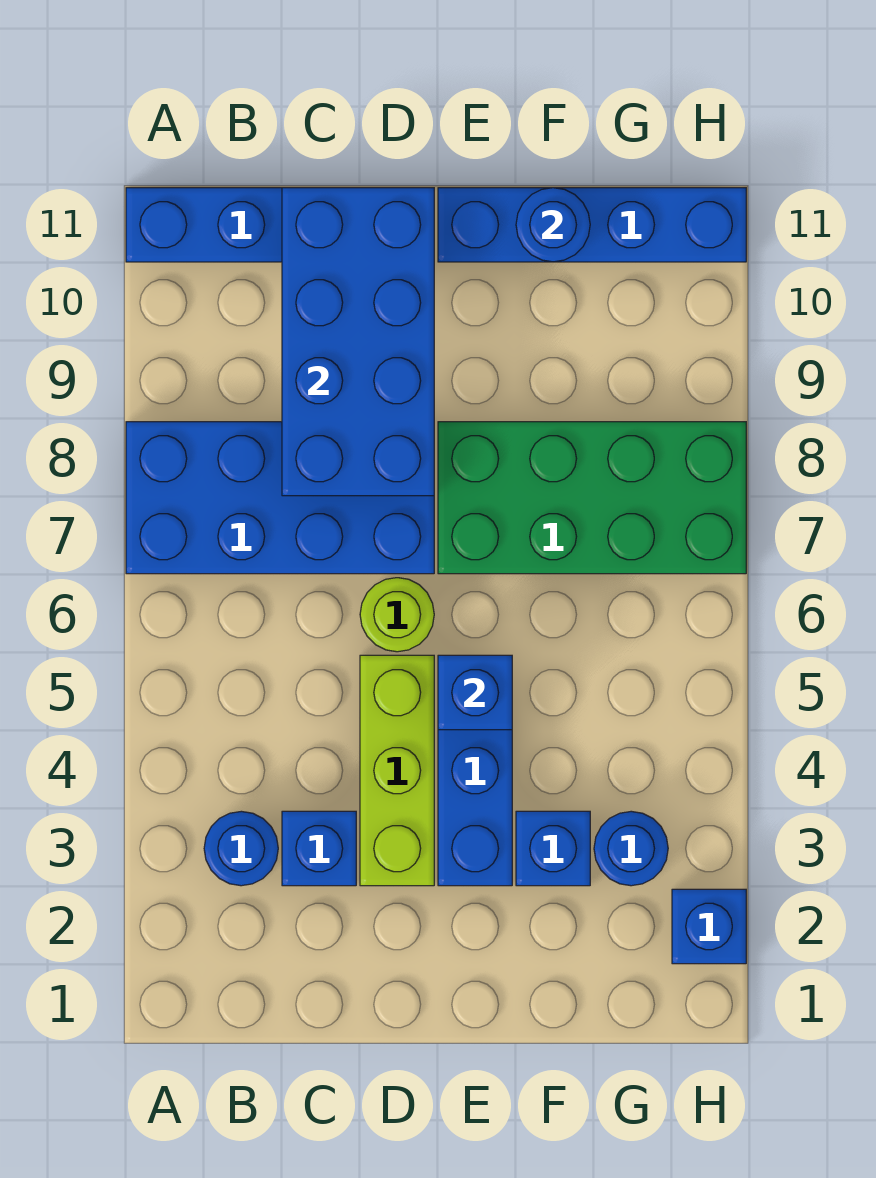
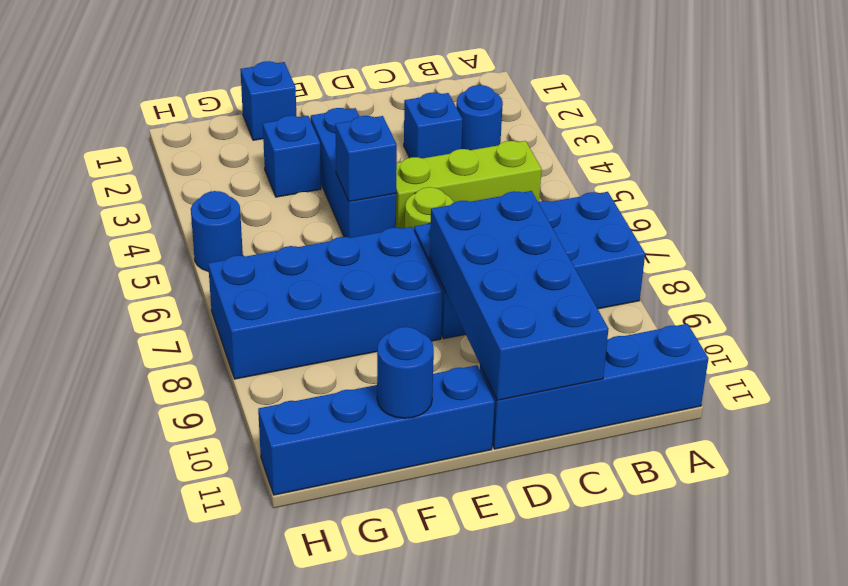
lime brick D3:D5 level 1 -> lime brick B5:D5 level 1
green brick E7:H8 level 1 -> blue brick E7:H8 level 1
blue round brick G3 level 1 -> blue round brick H5 level 1
blue brick H2 level 1 -> blue brick F1 level 1

